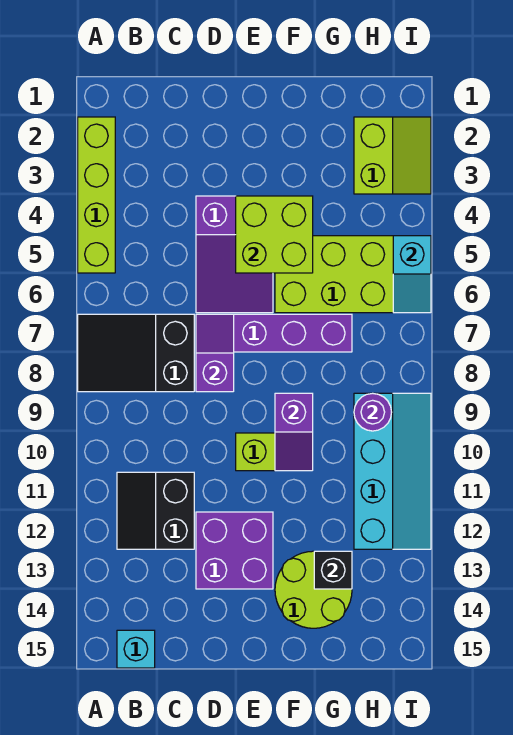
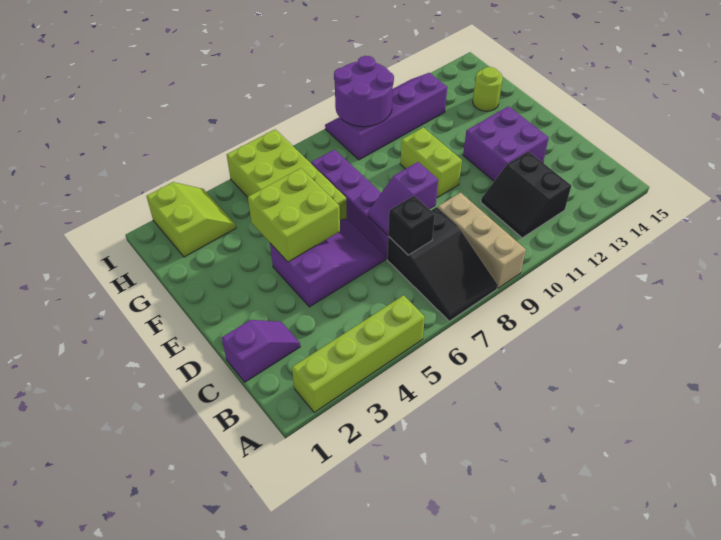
none -> tan brick A9:C9 level 1
black slope B11:C12 level 1 top C -> black slope B11:C12 level 1 top 12
cyan brick B15 level 1 -> none
purple slope F9:F10 level 2 top 9 -> purple slope C1:C2 level 1 top 1
lime round brick F13:G14 level 1 -> lime round brick G14 level 1
black brick G13 level 2 -> black brick C7 level 2
lime slope H2:I3 level 1 top H -> lime slope H2:I3 level 1 top 2
cyan slope H9:I12 level 1 top H -> purple slope H9:I12 level 1 top H
purple round brick H9 level 2 -> purple round brick H9:I10 level 2
cyan slope I5:I6 level 2 top 5 -> none

